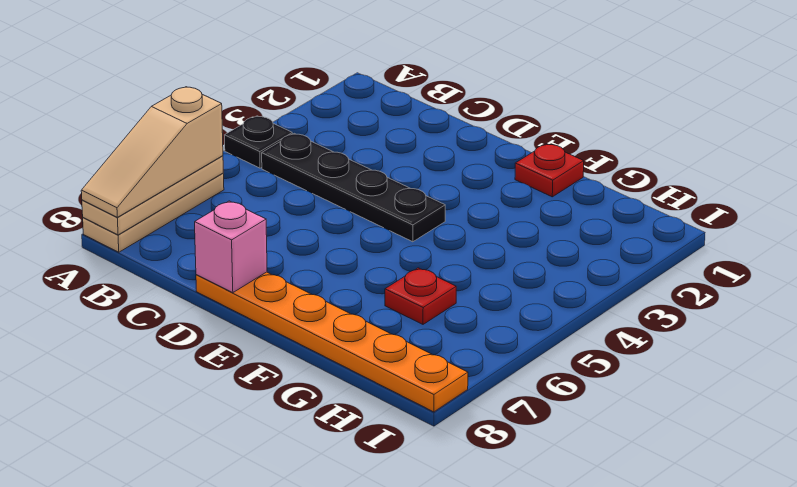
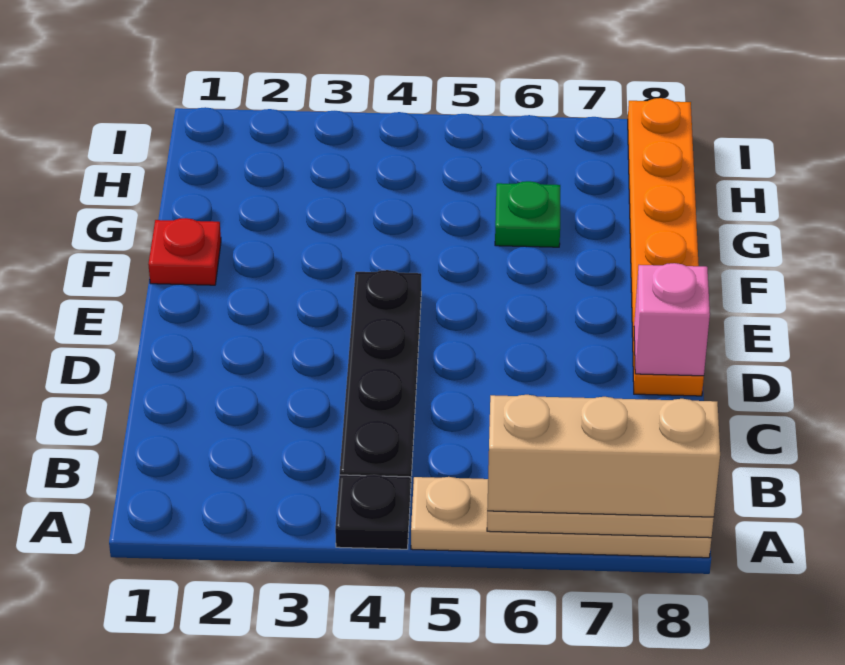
tan plate A6:A8 level 1 -> tan plate A5:A8 level 1
tan slope A6:A8 level 3 top 6 -> tan brick A6:A8 level 3
red plate G6 level 1 -> green plate G6 level 1

